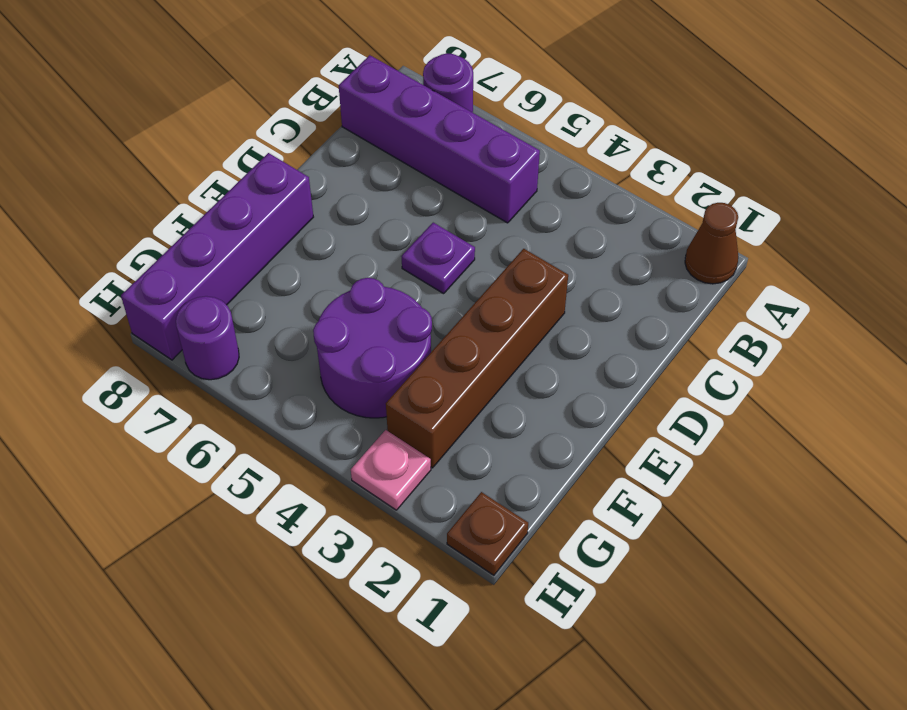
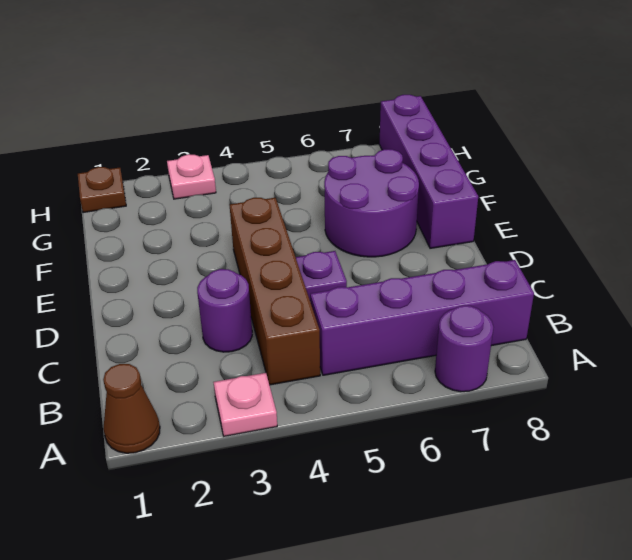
none -> pink plate A3 level 1
brown brick D3:G3 level 1 -> brown brick B4:E4 level 1
purple round brick F4:G5 level 1 -> purple round brick E6:F7 level 1
purple round brick H7 level 1 -> purple round brick C3 level 1

